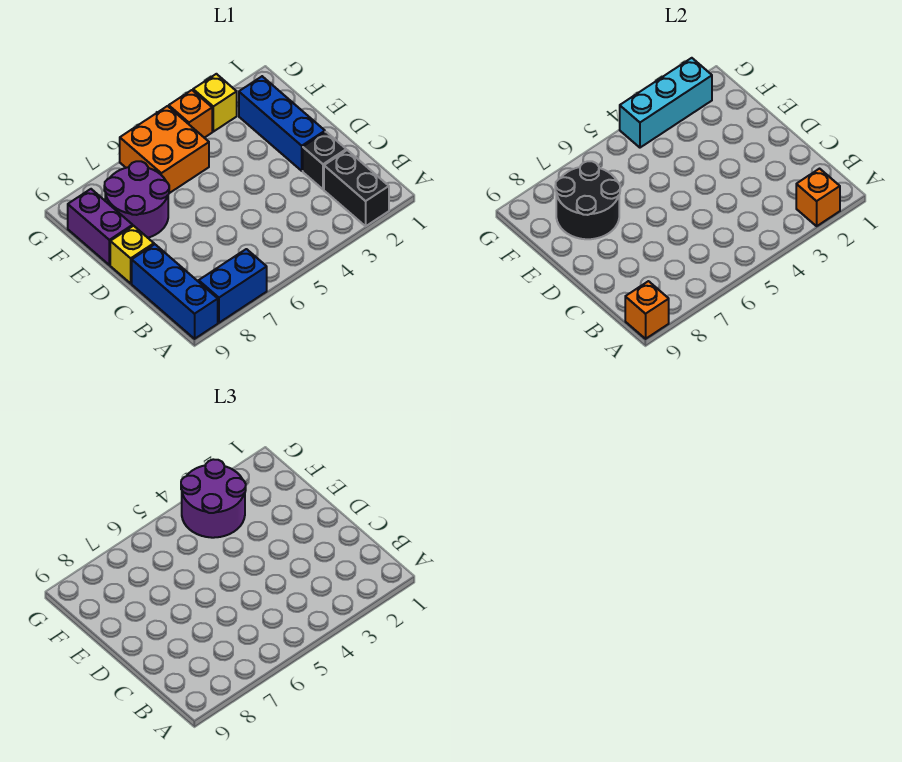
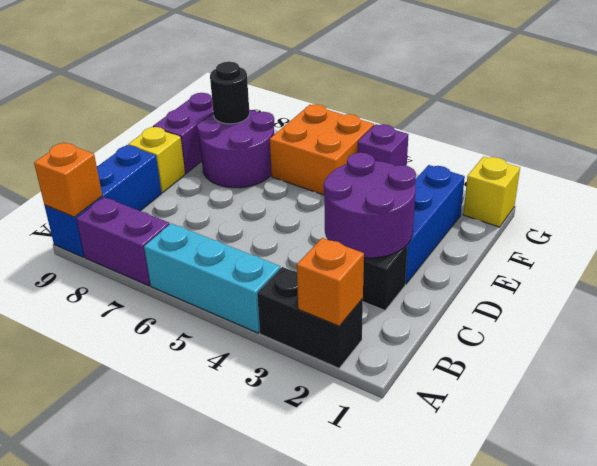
black brick A2:B2 level 1 -> black brick A2:A3 level 1
blue brick A7:A8 level 1 -> purple brick A7:A8 level 1
black round brick E7:F8 level 2 -> black round brick F8 level 2
purple round brick F3:G4 level 3 -> purple round brick C2:D3 level 2
cyan brick G2:G4 level 2 -> cyan brick A4:A6 level 1
yellow brick G3 level 1 -> yellow brick G1 level 1
orange brick G4 level 1 -> purple brick G4 level 1

